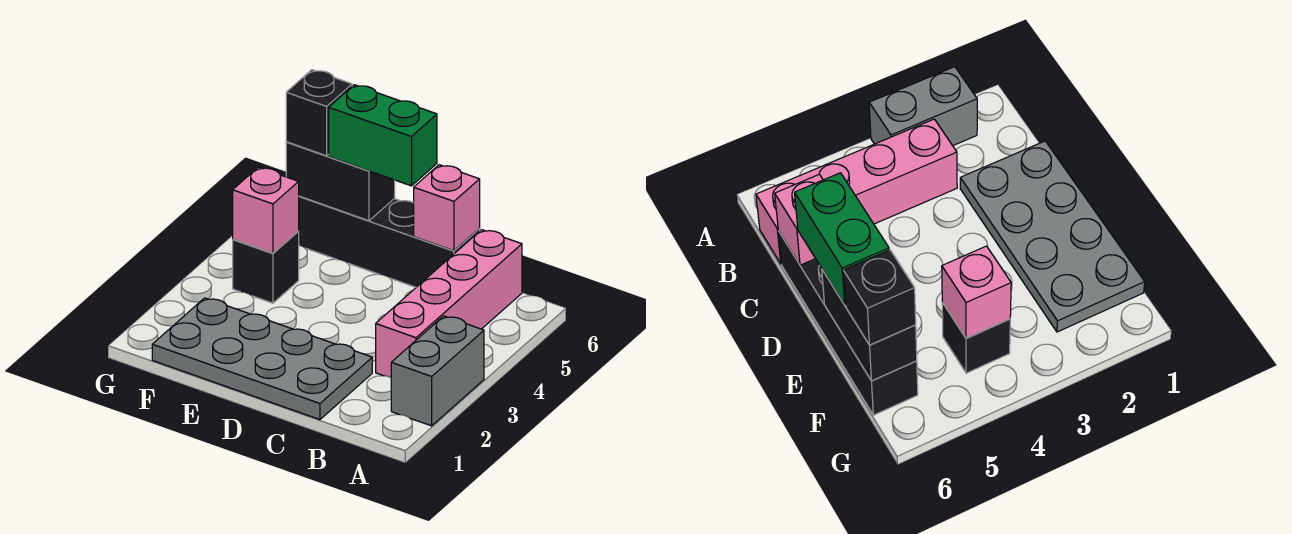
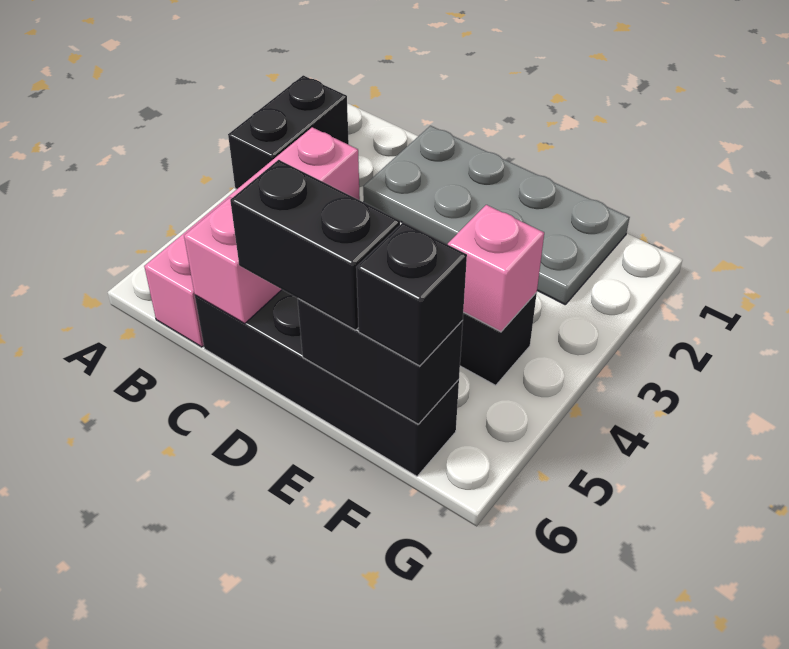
grey brick A2:A3 level 1 -> black brick A2:A3 level 1
green brick D6:E6 level 3 -> black brick D6:E6 level 3

